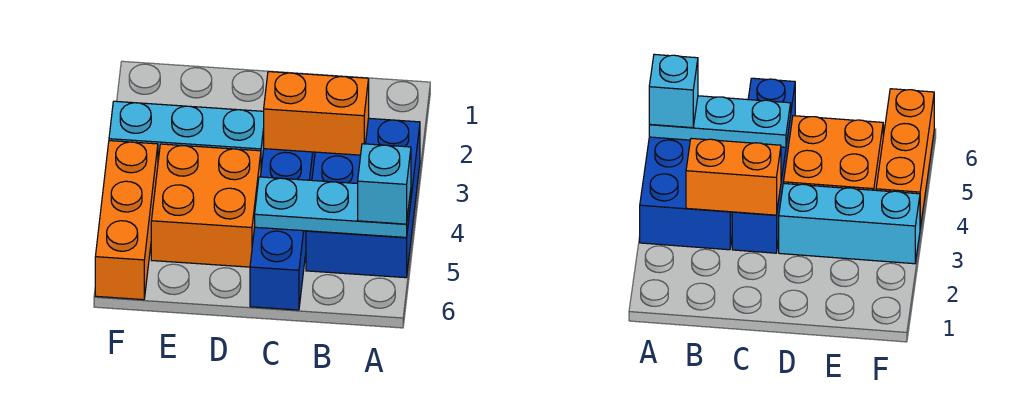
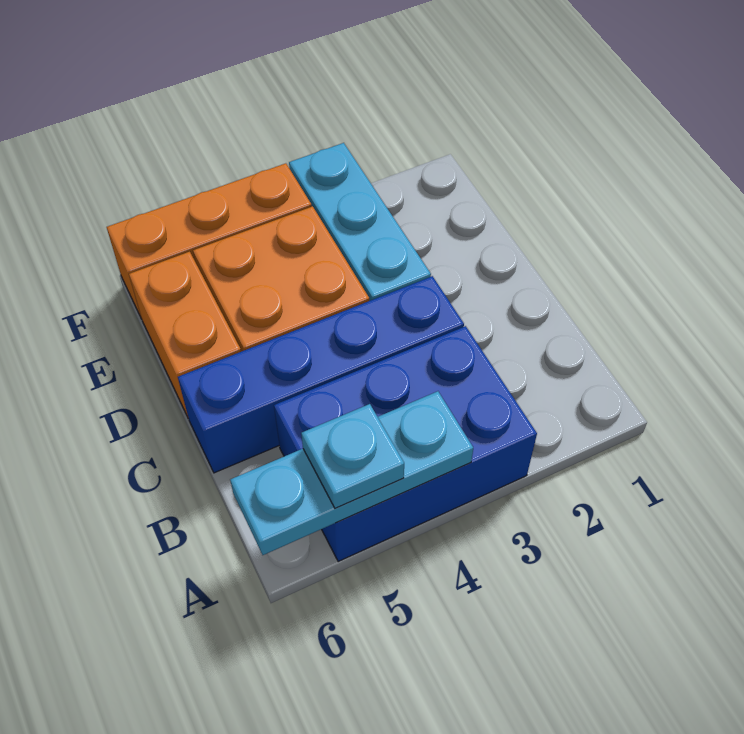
cyan plate A5:C5 level 2 -> cyan plate A4:A6 level 2
cyan brick A5 level 3 -> cyan plate A5 level 3
orange brick B3:C3 level 2 -> orange brick D6:E6 level 1

